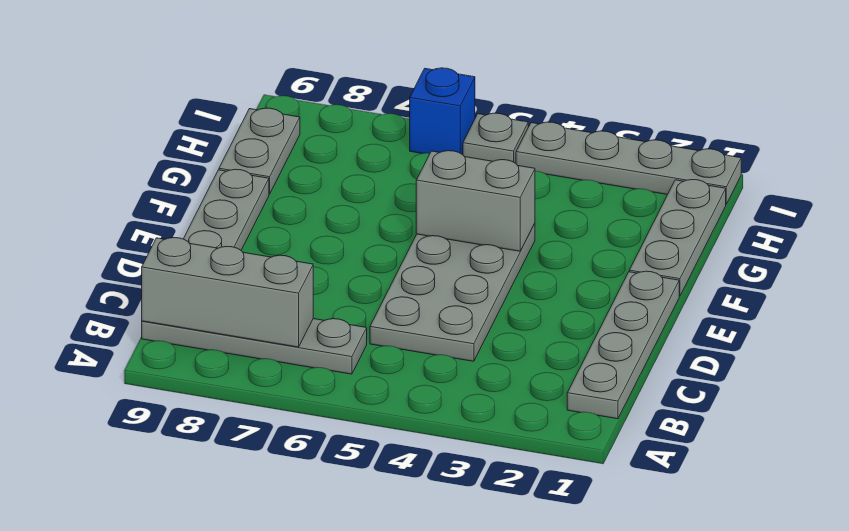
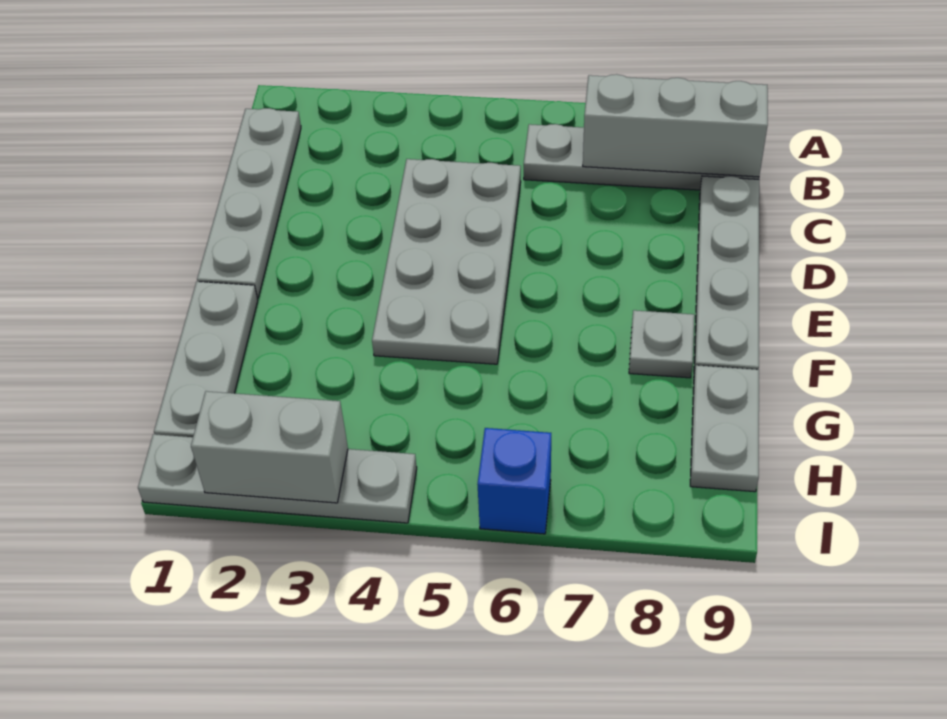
grey brick F4:F5 level 2 -> grey brick I2:I3 level 2
grey plate I5 level 1 -> grey plate F8 level 1

